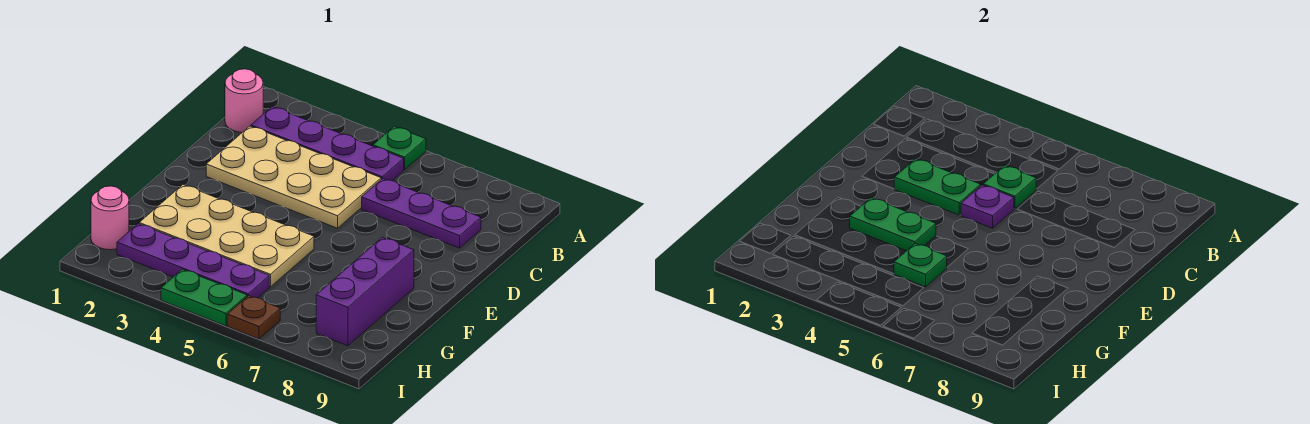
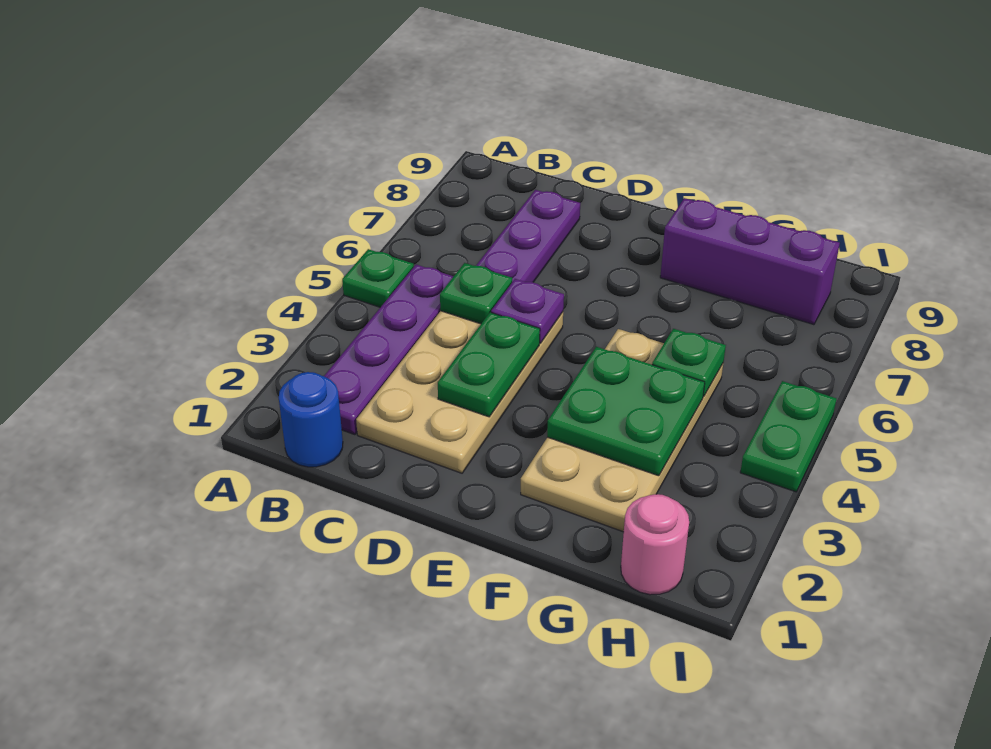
pink round brick B1 level 1 -> blue round brick B1 level 1
green plate F3:F4 level 2 -> green plate F3:G4 level 2
purple plate H2:H5 level 1 -> none
brown plate I6 level 1 -> none

